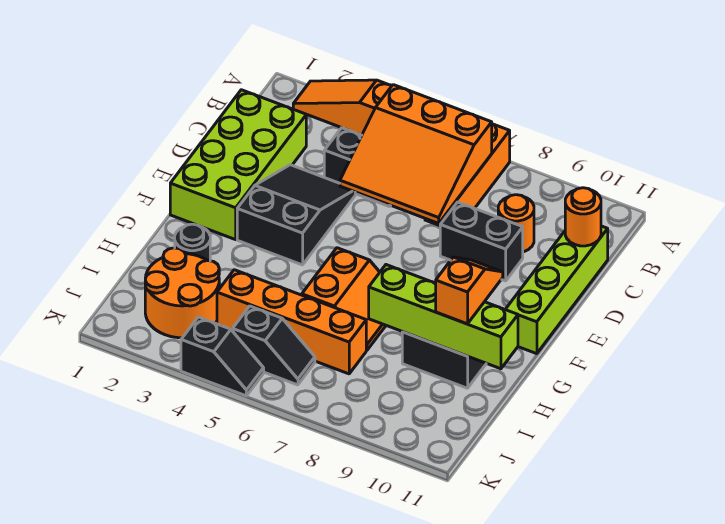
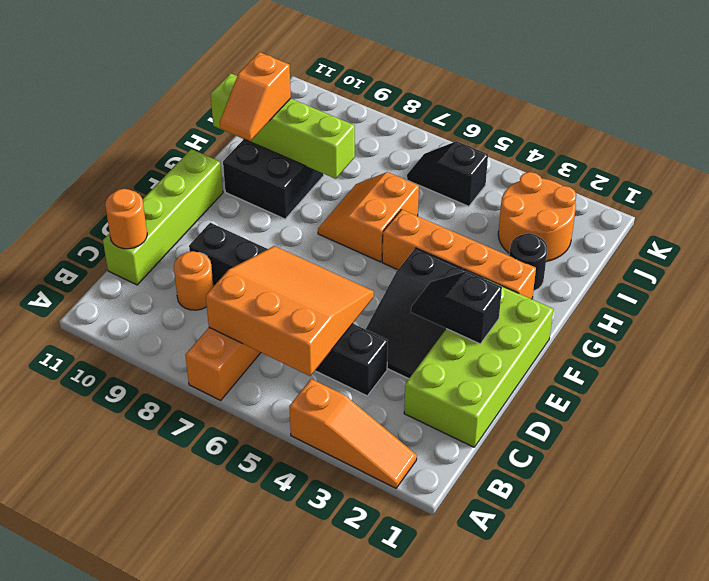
orange brick I4:I7 level 1 -> orange brick G2:G5 level 1
black slope K4:K5 level 1 top 4 -> black slope E2:E3 level 2 top 2

